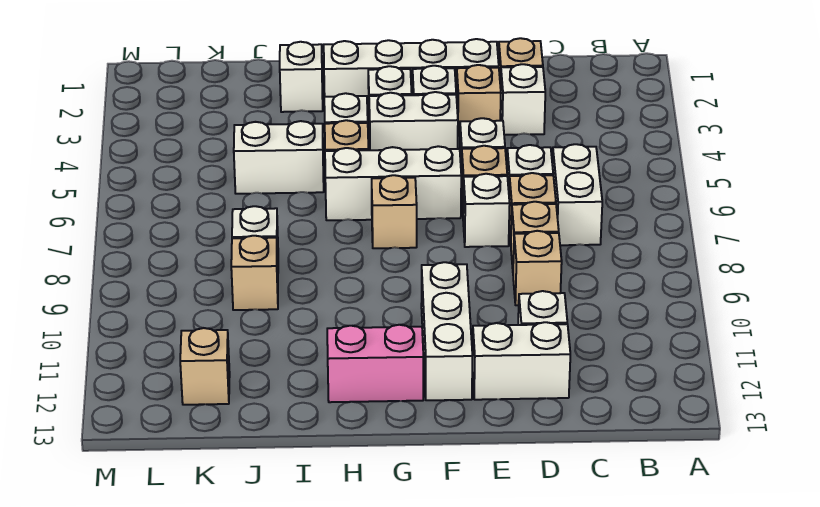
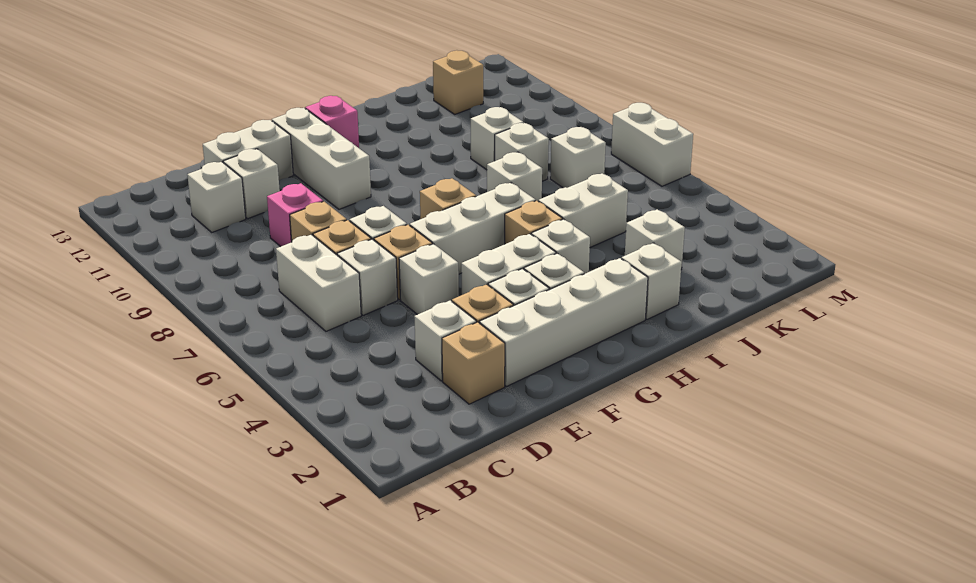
none -> white brick C11 level 1
tan brick D9 level 1 -> pink brick D9 level 1
pink brick G12:H12 level 1 -> pink brick G12 level 1
none -> white brick I7 level 1
none -> white brick J3 level 1
tan brick J9 level 1 -> white brick J9 level 1
none -> white brick K7 level 1
none -> white brick M6:M7 level 1

